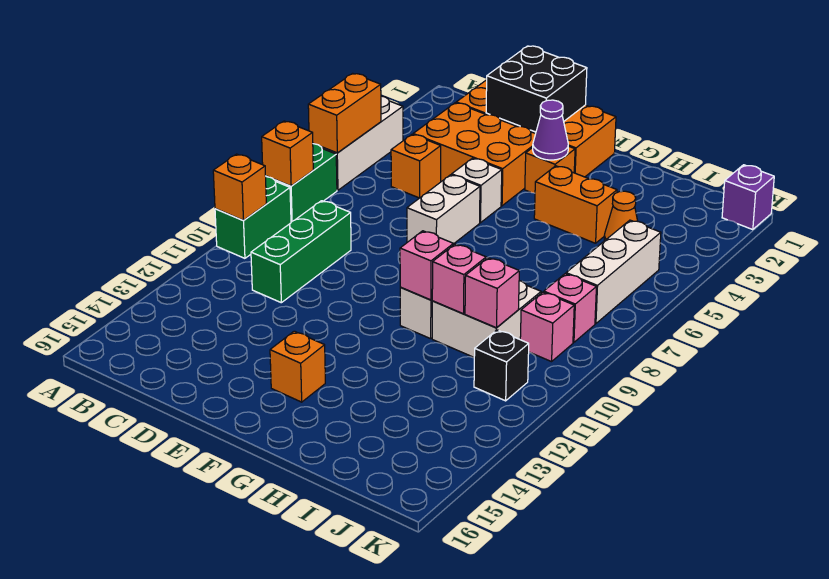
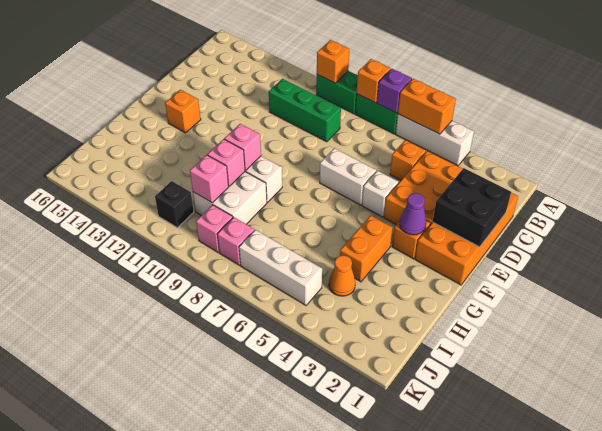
purple brick K1 level 1 -> purple brick A7 level 2

